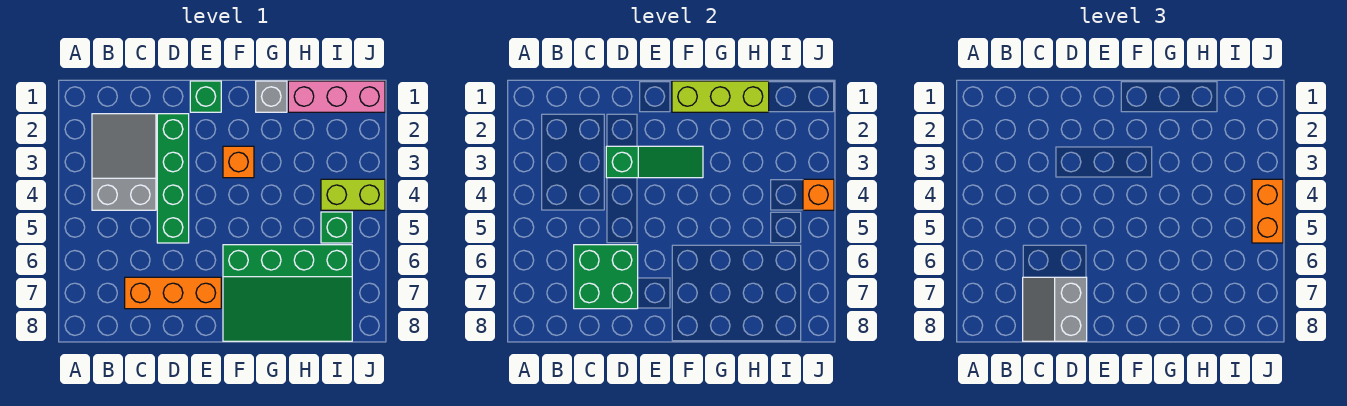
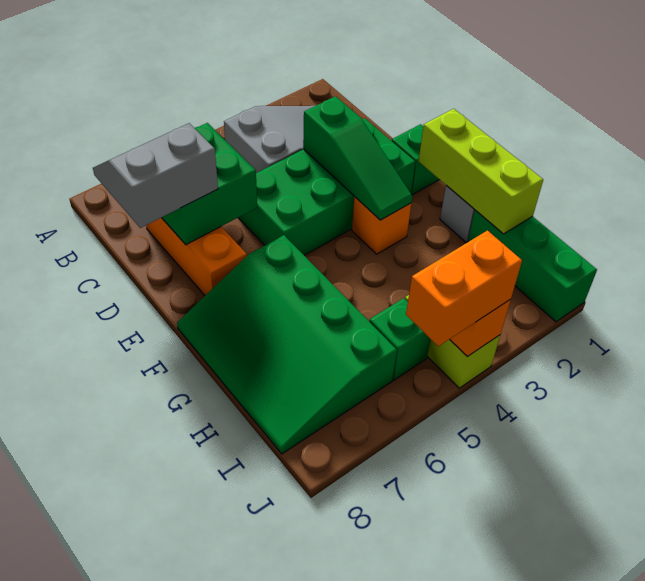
green brick D2:D5 level 1 -> green brick D2:E5 level 1
pink brick H1:J1 level 1 -> green brick H1:J1 level 1

